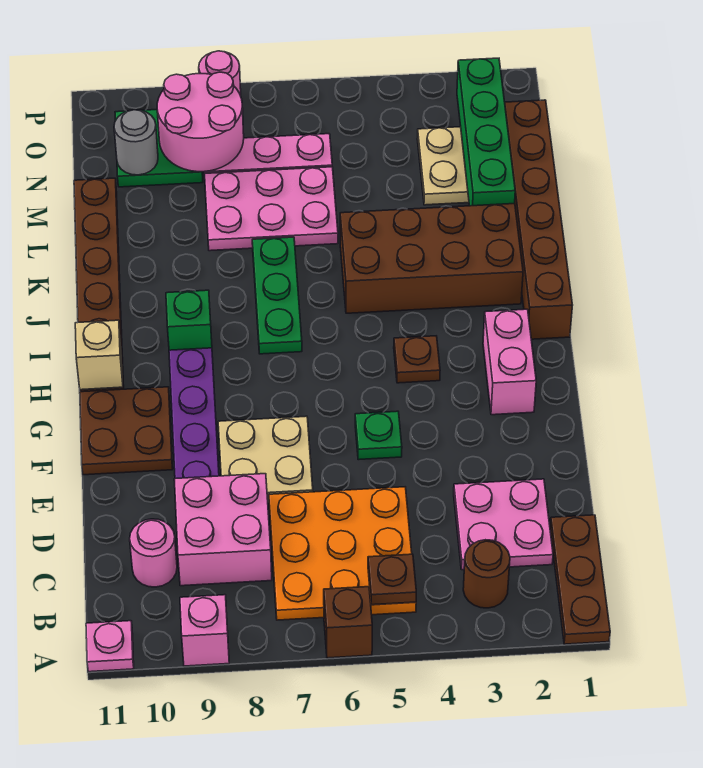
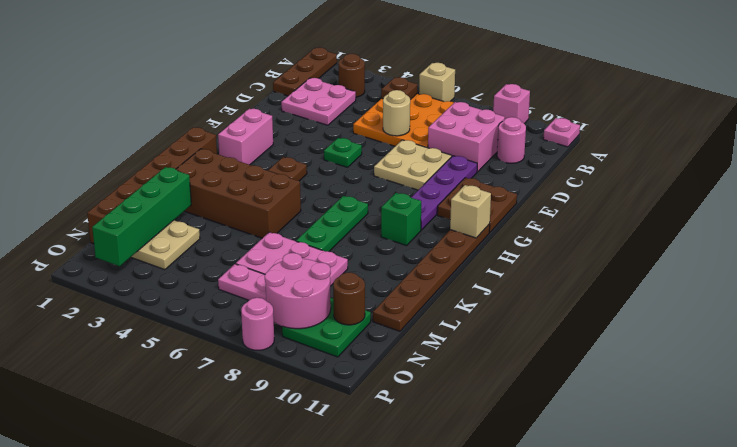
brown brick A6 level 1 -> tan brick A6 level 1
none -> tan round brick D6 level 2
grey round brick N10 level 2 -> brown round brick N10 level 2

